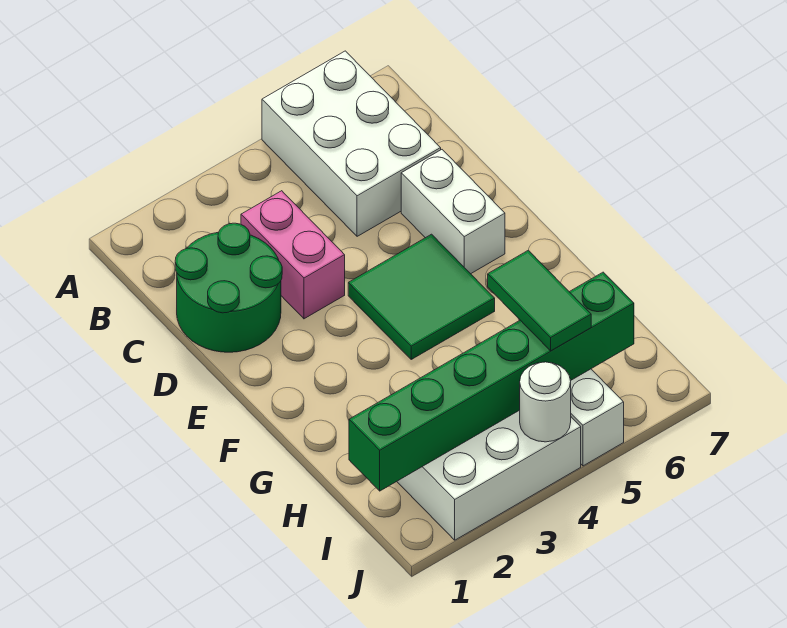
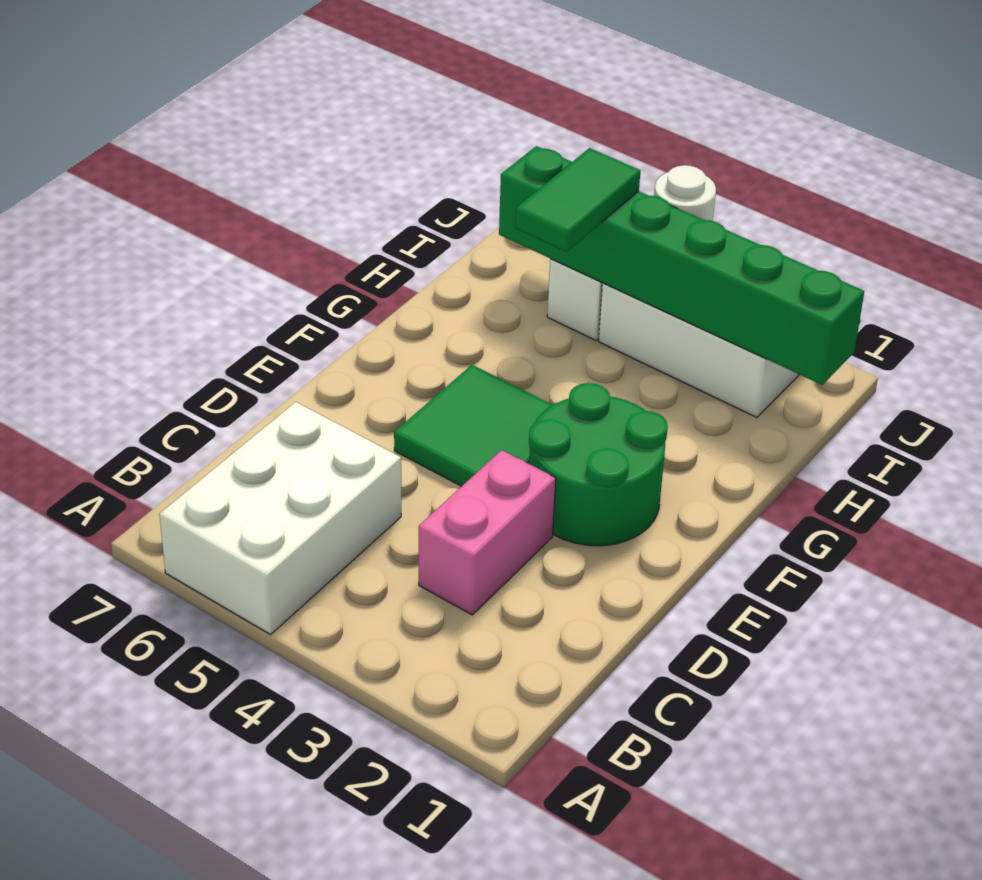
green round brick C1:D2 level 1 -> green round brick E2:F3 level 1
white brick D6:E6 level 1 -> none

